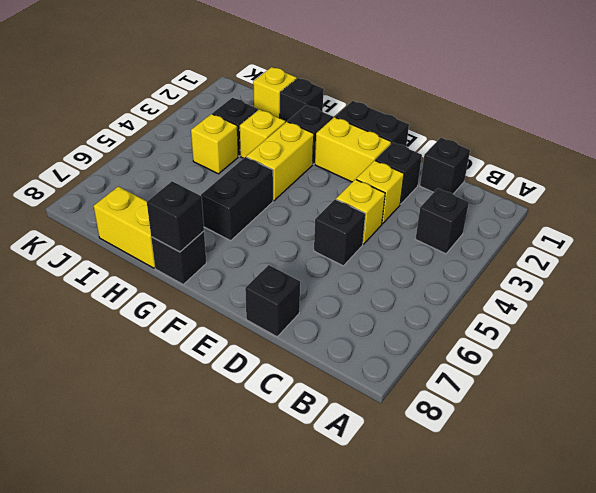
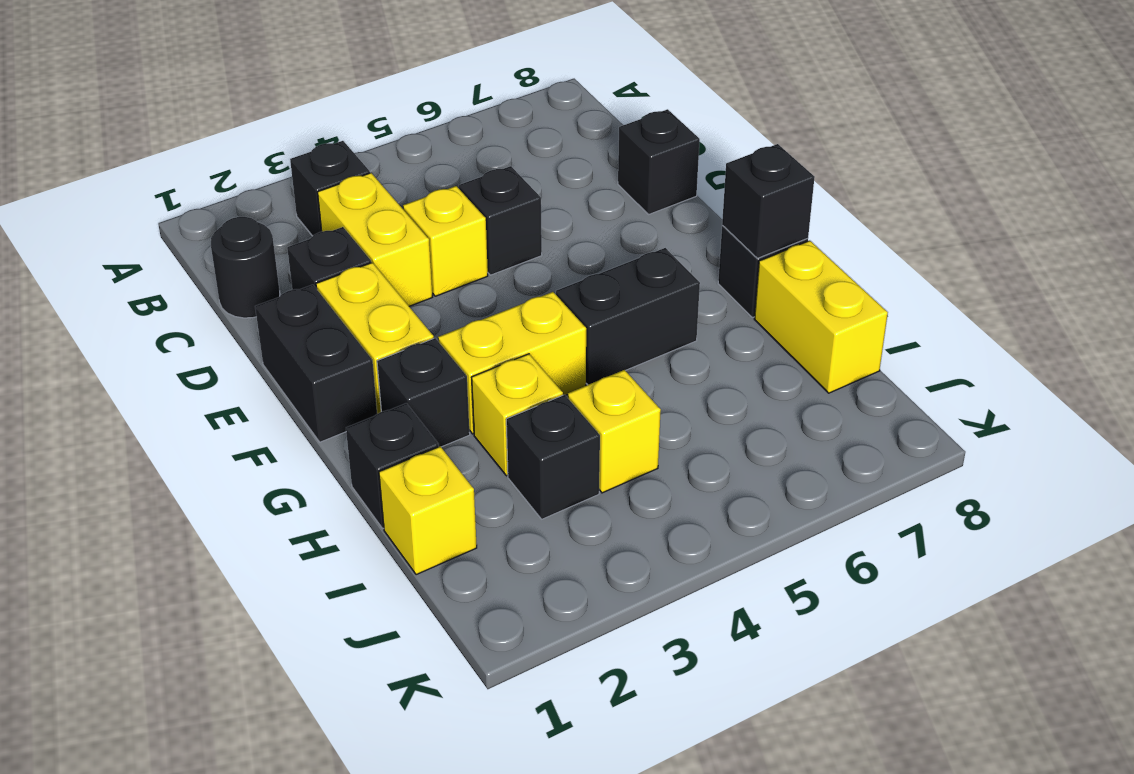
black brick C1 level 1 -> black round brick C1 level 1
yellow brick D3 level 1 -> yellow brick C3:D3 level 1

